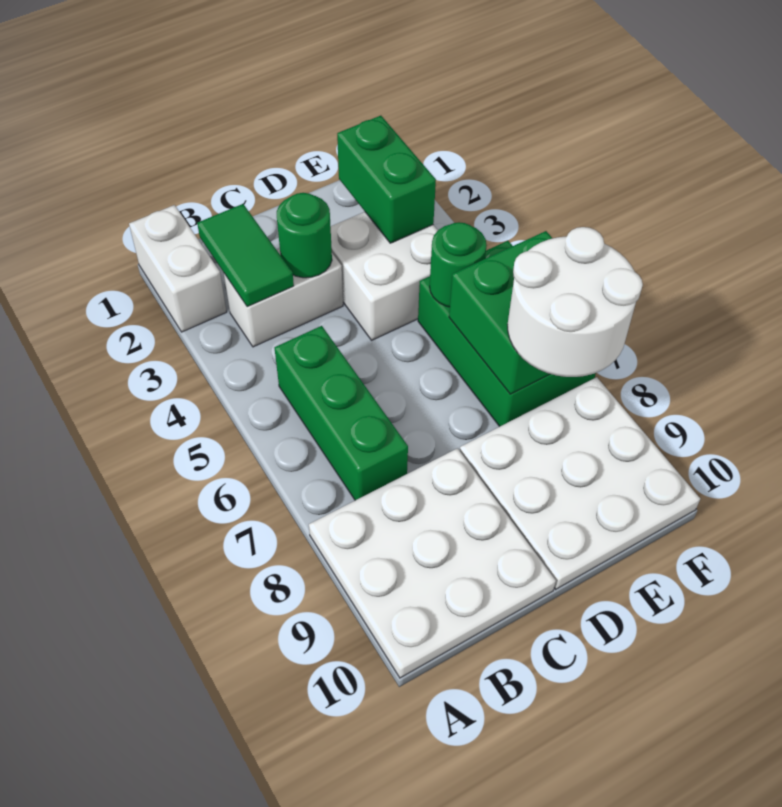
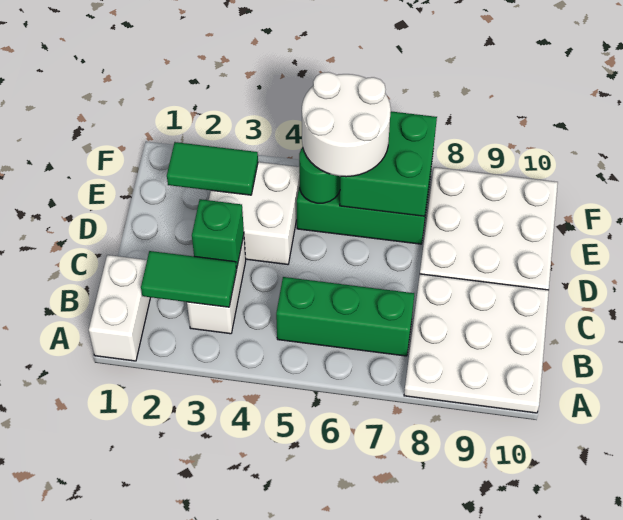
white brick A1:A2 level 1 -> white brick A1:B1 level 1
green round brick C3 level 2 -> green brick C3 level 2
green brick E2:E3 level 2 -> green tile E2:E3 level 2
white round brick E7:F8 level 3 -> white round brick E5:F6 level 3

